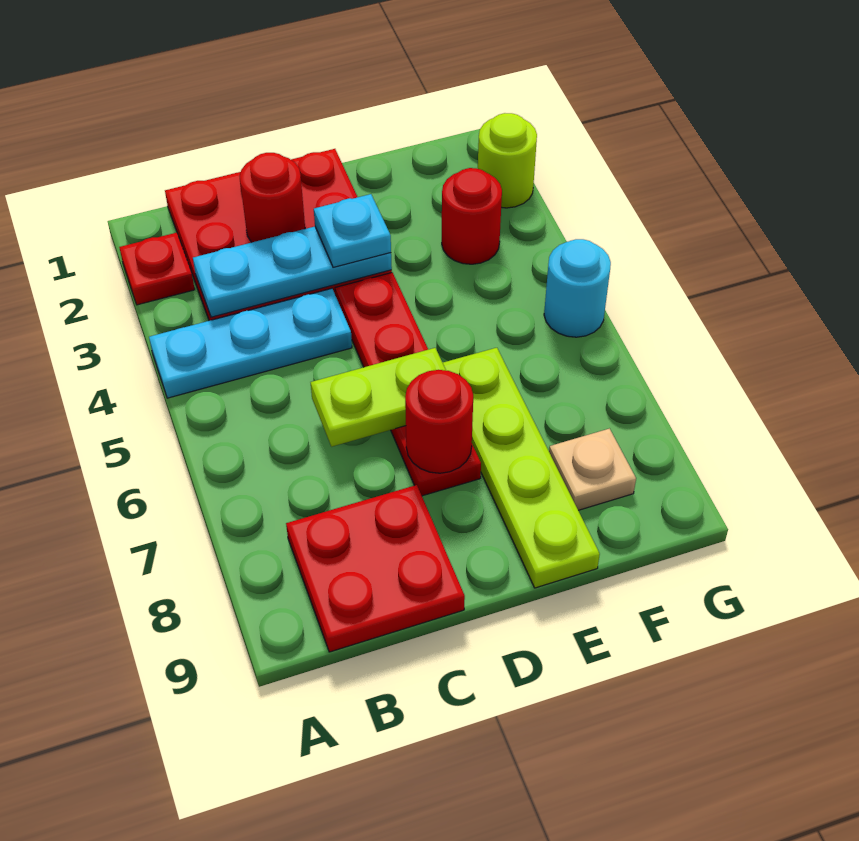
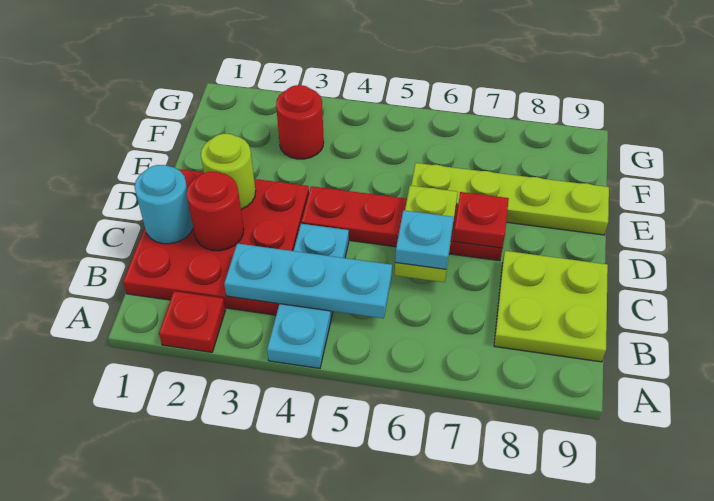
cyan plate B3:D3 level 2 -> cyan plate B3:B5 level 2
red plate B8:C9 level 1 -> lime plate B8:C9 level 1
cyan plate D3 level 3 -> cyan plate C6 level 3
red round brick D7 level 2 -> red plate D7 level 2
tan plate F8 level 1 -> none
lime round brick G2 level 1 -> lime round brick D2 level 2
cyan round brick G5 level 1 -> cyan round brick C1 level 2

